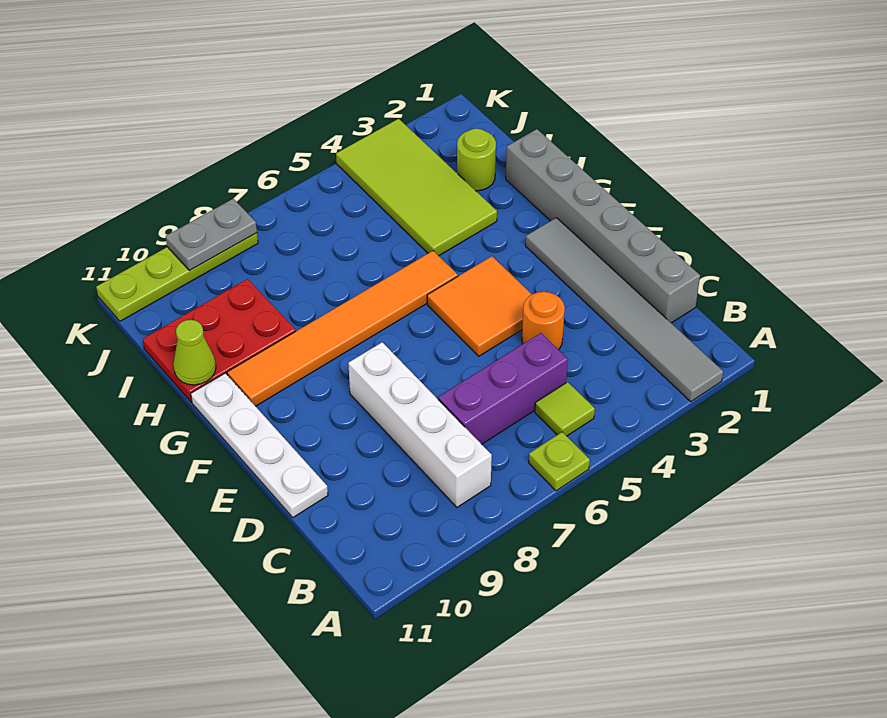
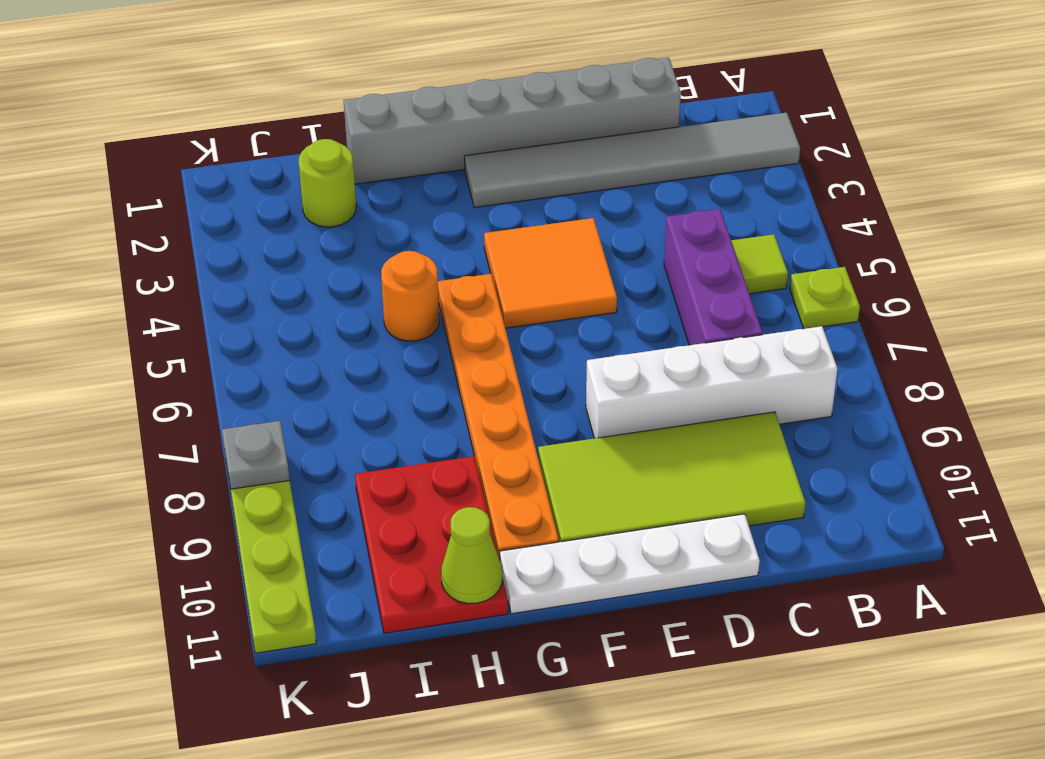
orange round brick D4 level 1 -> orange round brick H5 level 1
orange tile G5:G10 level 1 -> orange plate G5:G10 level 1
lime tile H3:K4 level 1 -> lime tile C9:F10 level 1
grey plate K8:K9 level 2 -> grey plate K8 level 2

